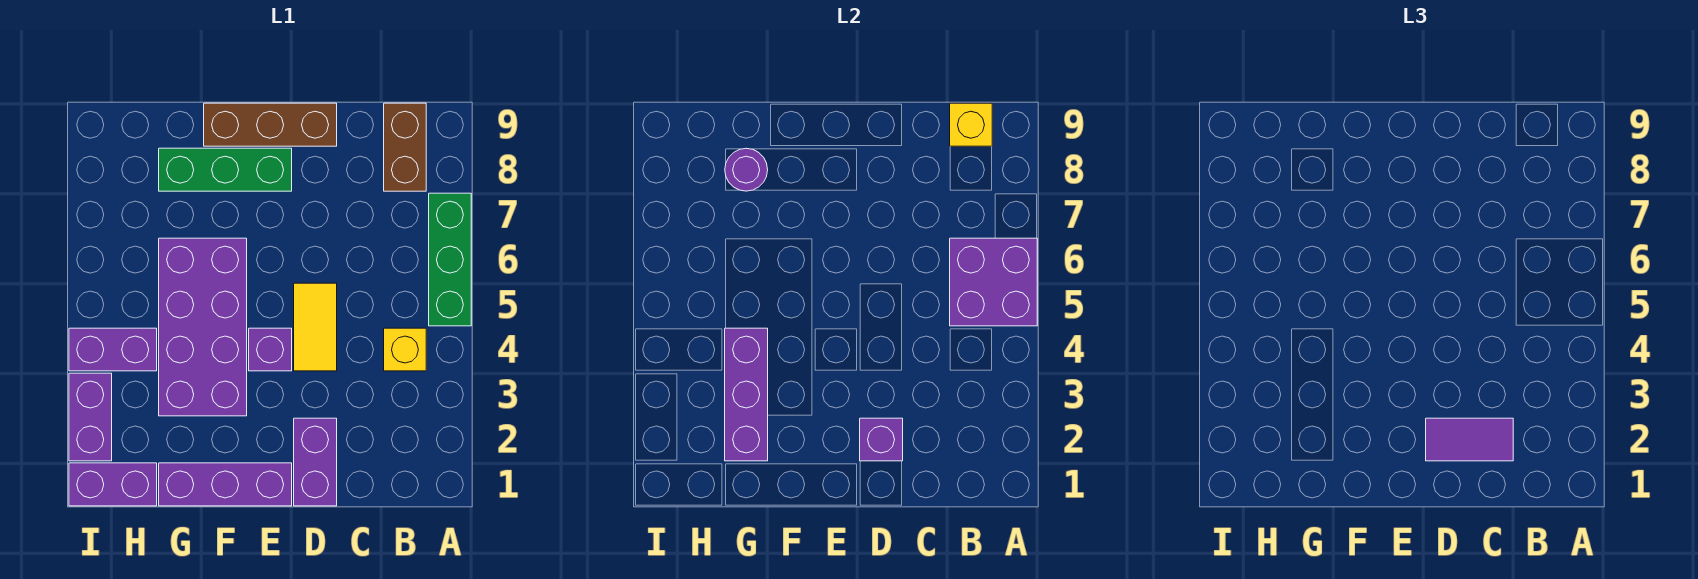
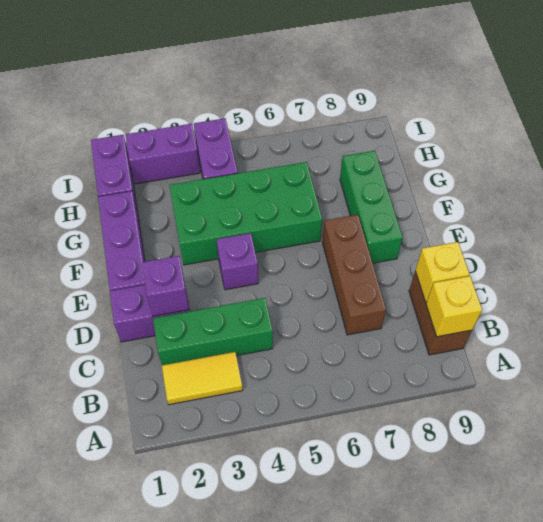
green brick A5:A7 level 1 -> green brick C2:C4 level 1
purple brick A5:B6 level 2 -> none
yellow brick B4 level 1 -> yellow brick C9 level 2
brown brick B8:B9 level 1 -> brown brick B9:C9 level 1
purple tile C2:D2 level 3 -> none
yellow tile D4:D5 level 1 -> yellow tile B2:B3 level 1
brown brick D9:F9 level 1 -> brown brick C7:E7 level 1
purple brick F3:G6 level 1 -> green brick F3:G6 level 1
purple brick G2:G4 level 2 -> none
purple round brick G8 level 2 -> none

